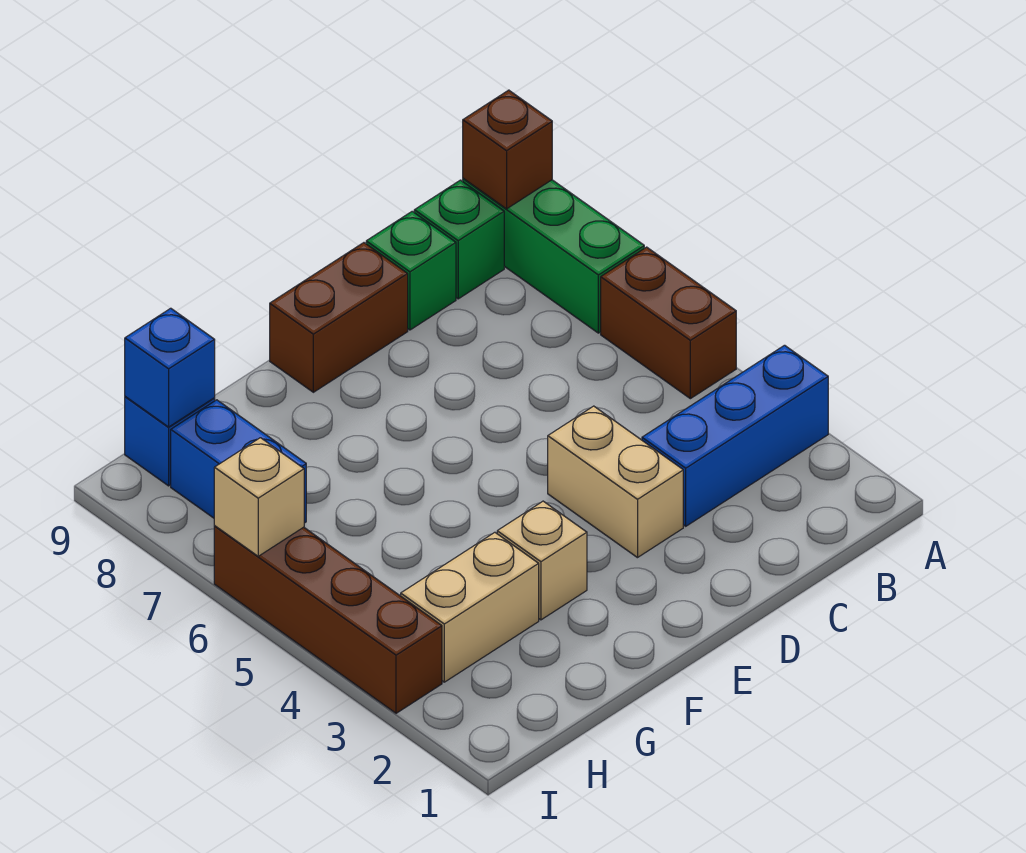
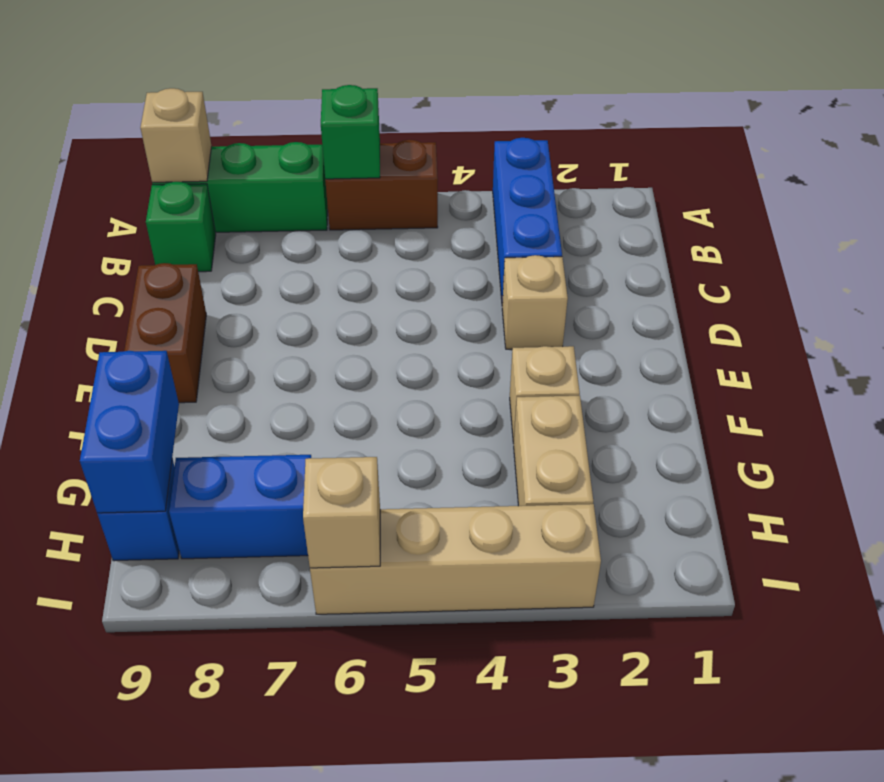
brown brick A9 level 2 -> tan brick A9 level 2
green brick C9 level 1 -> green brick A6 level 2
tan brick D3:D4 level 1 -> tan brick D3 level 1
blue brick H9 level 2 -> blue brick G9:H9 level 2
brown brick I3:I6 level 1 -> tan brick I3:I6 level 1

